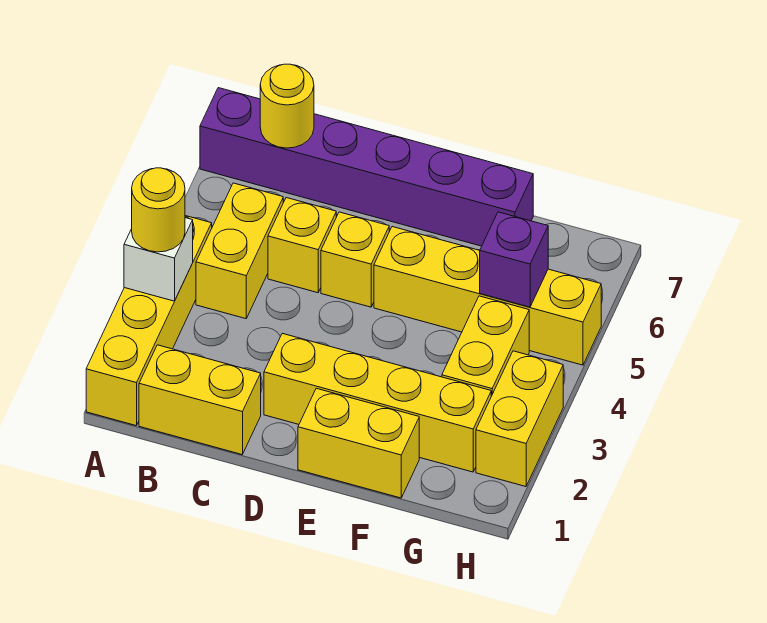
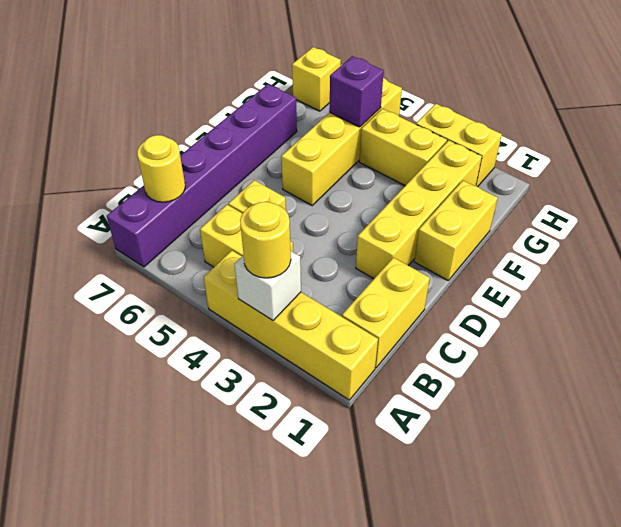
yellow brick D5 level 1 -> yellow brick H7 level 1

